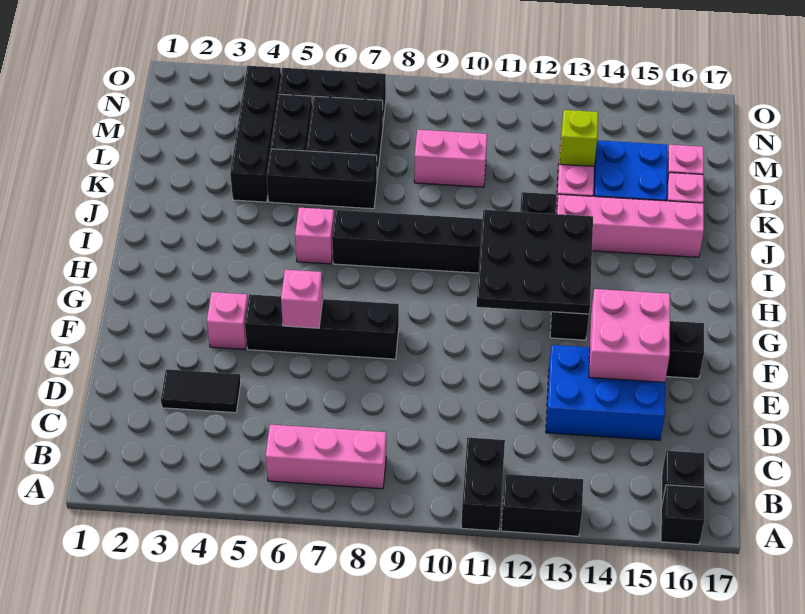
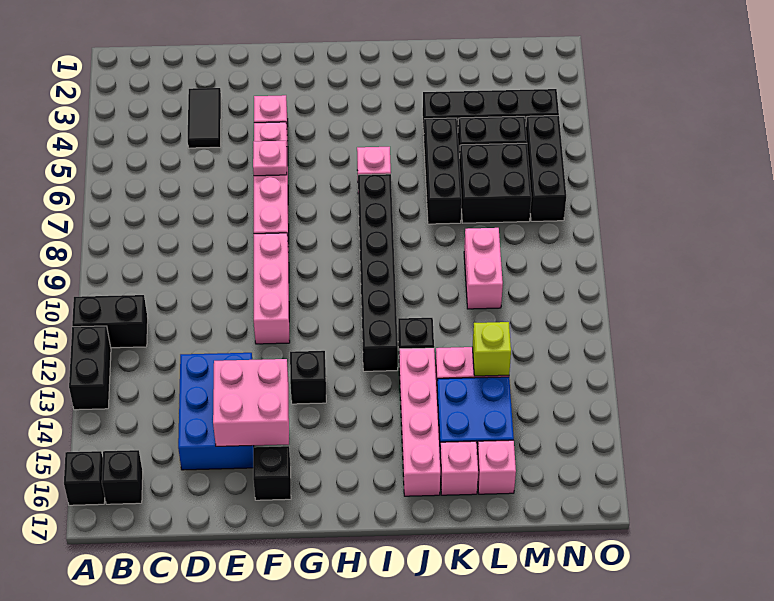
pink brick B6:B8 level 1 -> pink brick F9:F11 level 1
black brick F5:F8 level 1 -> pink brick F5:F8 level 1
pink brick F6 level 2 -> pink plate F6 level 2
black plate G11:I13 level 2 -> none

